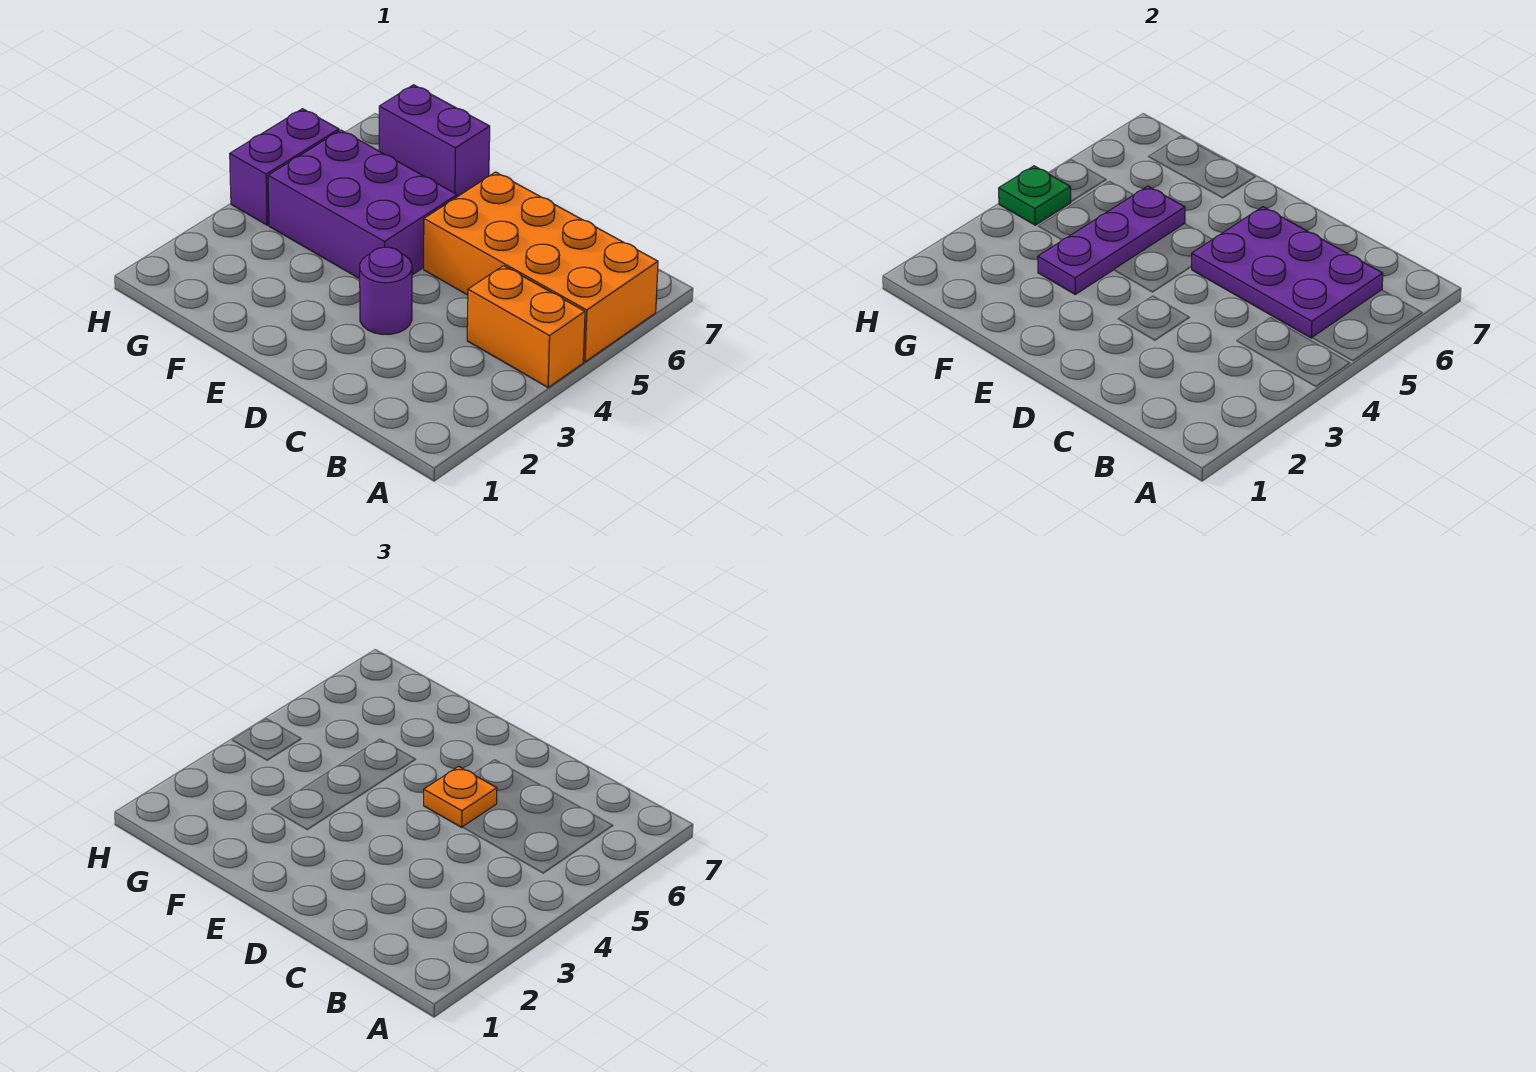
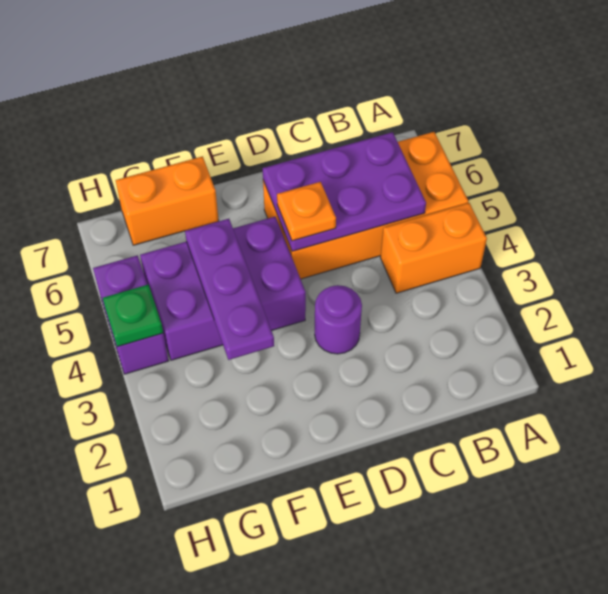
purple brick F7:G7 level 1 -> orange brick F7:G7 level 1

